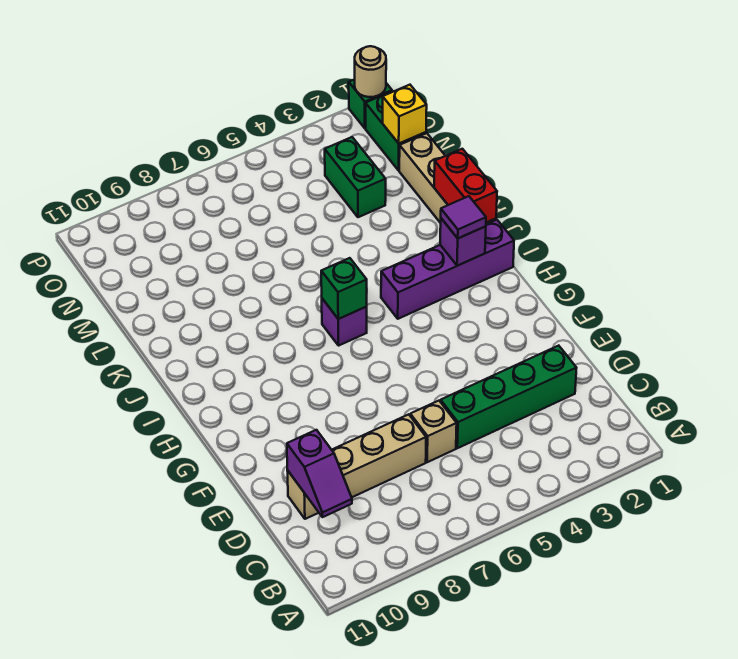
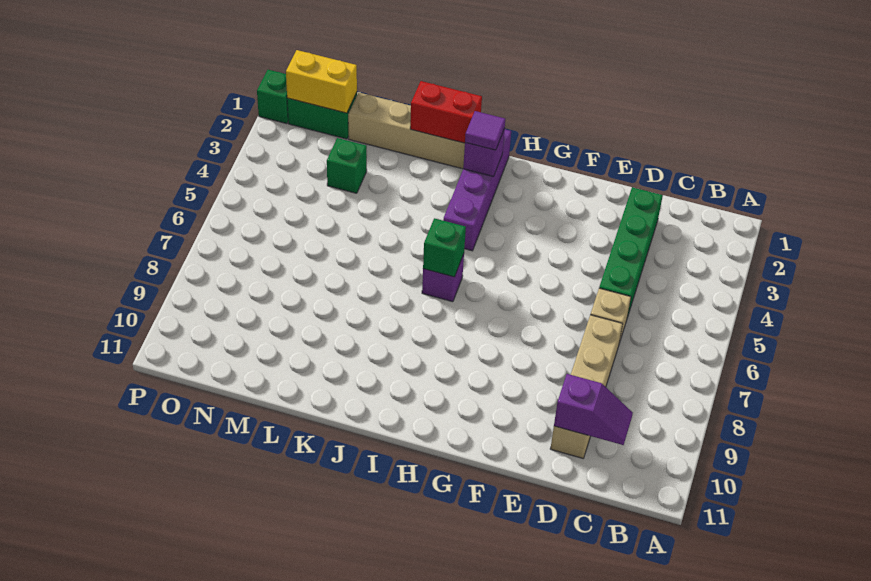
green brick M3:N3 level 1 -> green brick M3 level 1
yellow brick N1 level 2 -> yellow brick N1:O1 level 2
tan round brick P1 level 2 -> none

